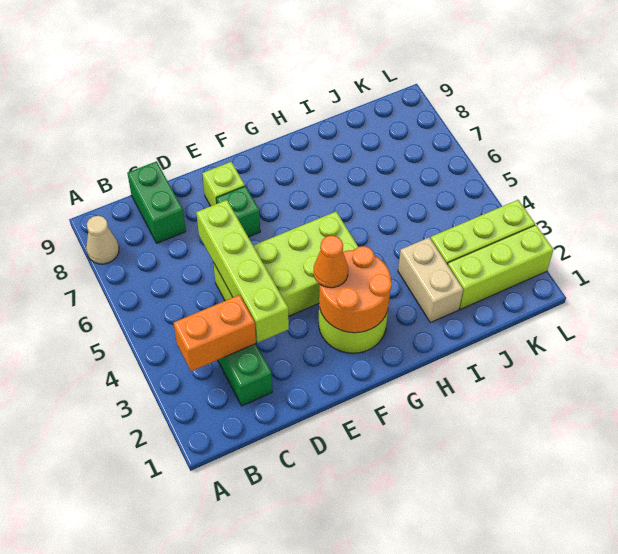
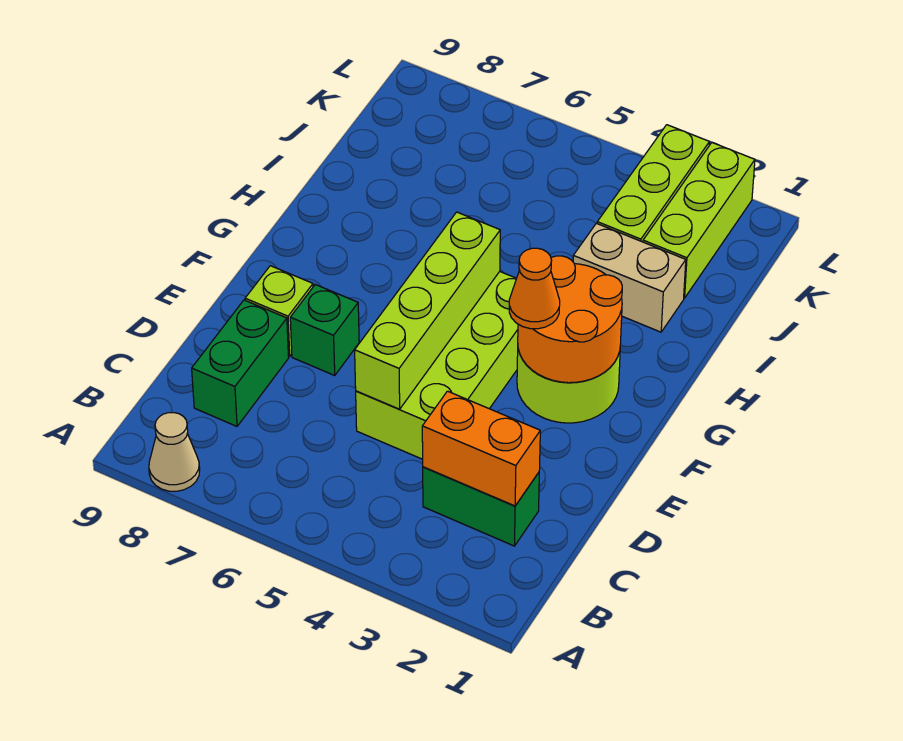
orange brick B3:C3 level 2 -> orange brick C2:C3 level 2
green brick C8:C9 level 1 -> green brick C8:D8 level 1
lime brick D3:D6 level 2 -> lime brick D5:G5 level 2

